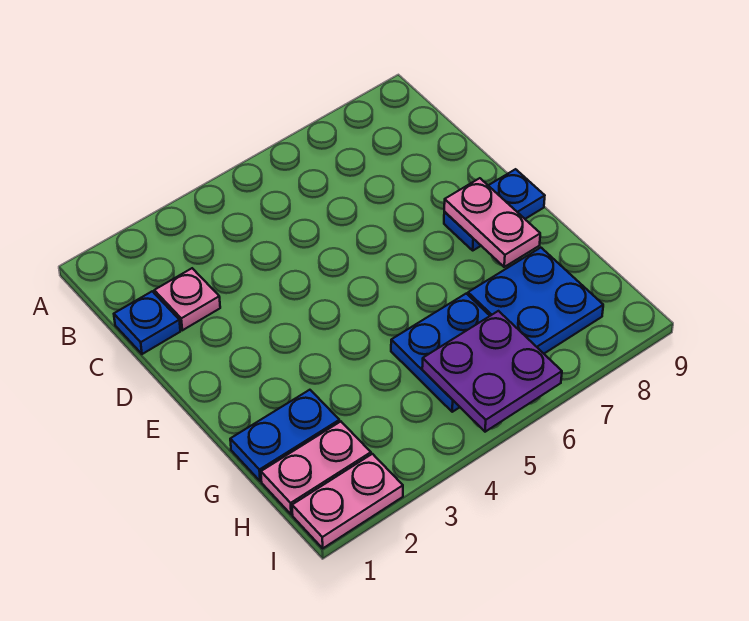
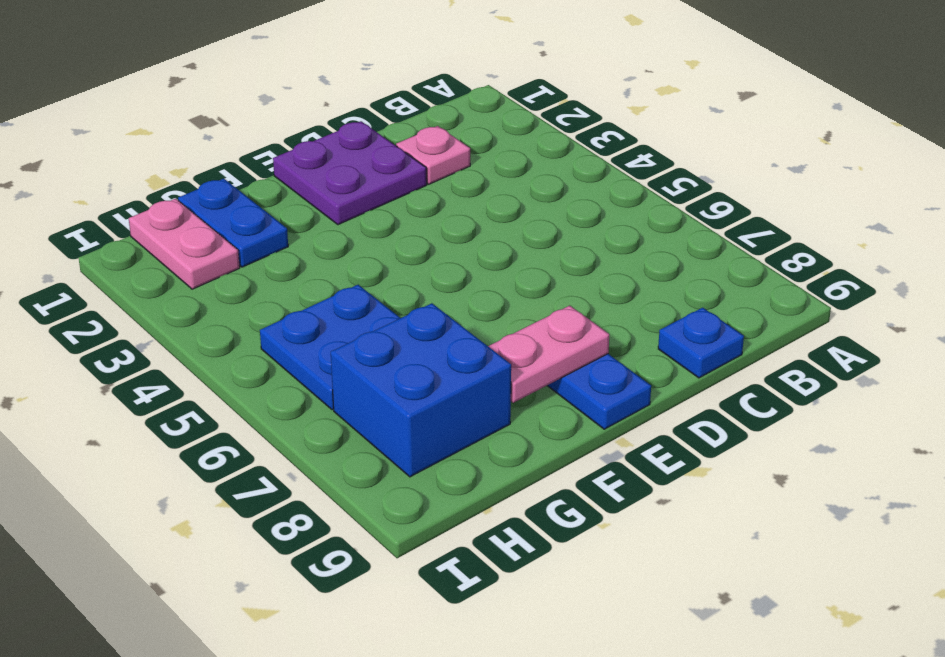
blue plate C1 level 1 -> blue plate C9 level 1
blue plate G7:H8 level 1 -> blue brick G7:H8 level 1
purple plate H5:I6 level 2 -> purple plate D1:E2 level 1
pink plate I1:I2 level 1 -> none

